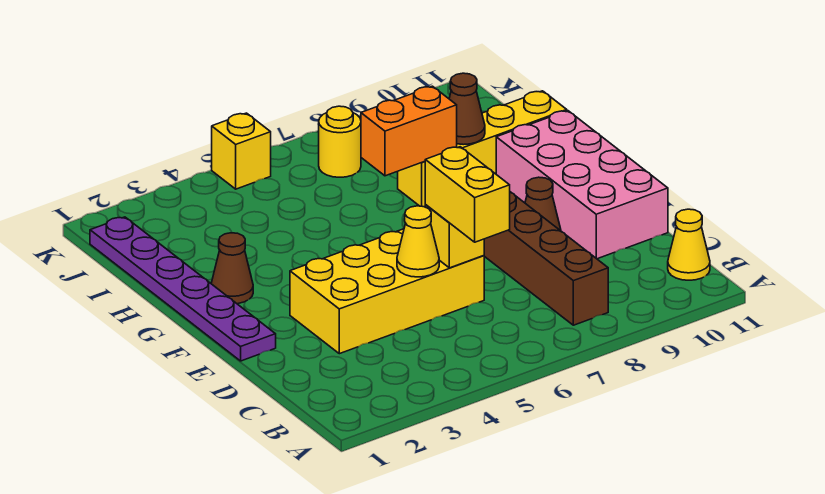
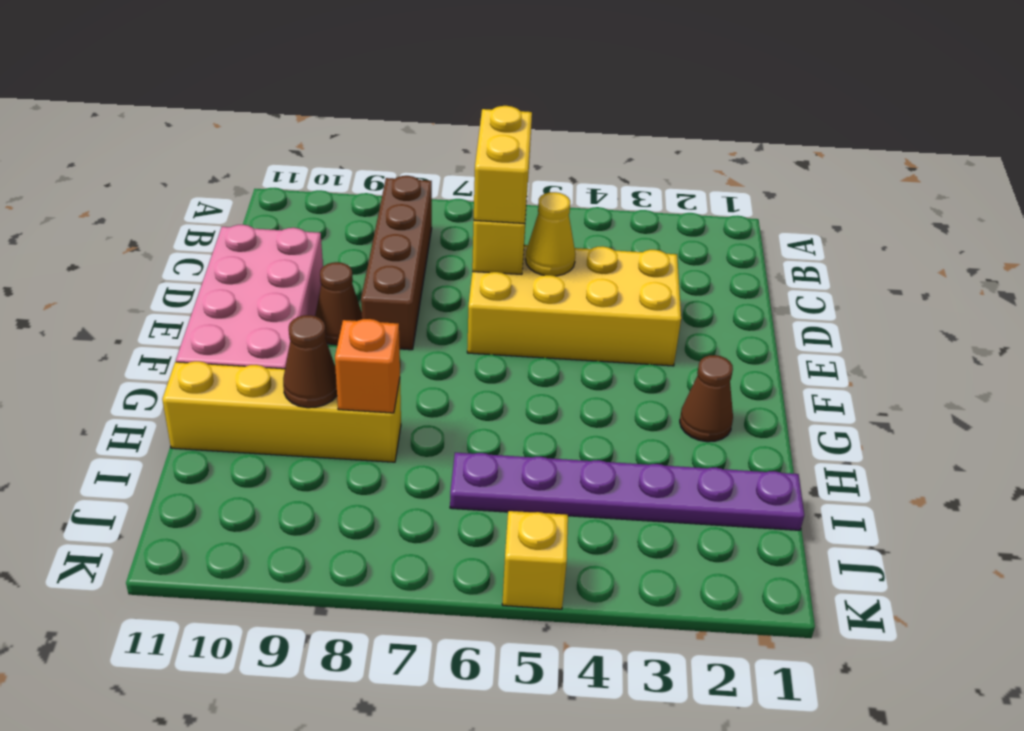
yellow cone B11 level 1 -> none
purple plate E1:J1 level 1 -> purple plate I1:I6 level 1
orange brick H7:H8 level 2 -> orange brick H8 level 2
yellow round brick J7 level 1 -> none

